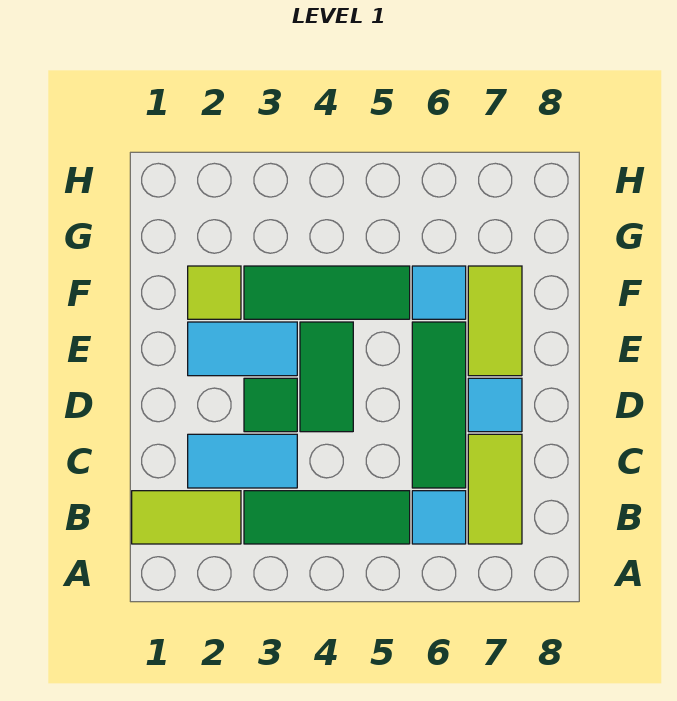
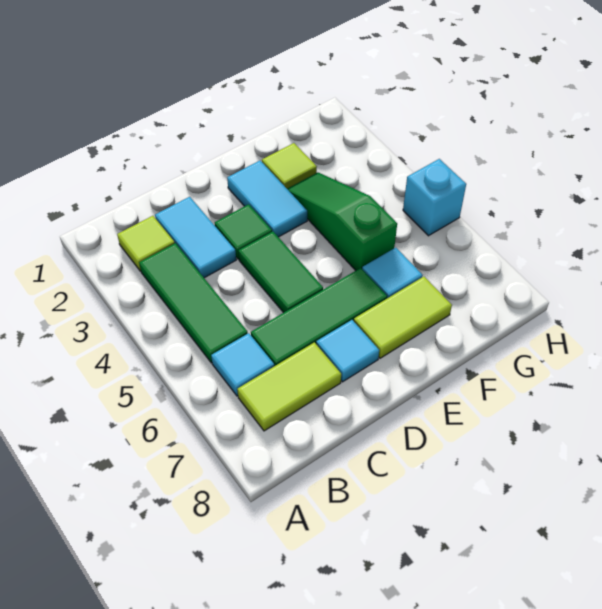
lime tile B1:B2 level 1 -> lime tile B2 level 1
green tile D4:E4 level 1 -> green tile D4:D5 level 1
green tile F3:F5 level 1 -> green slope F3:F5 level 1 top 5
none -> cyan brick H5 level 1

